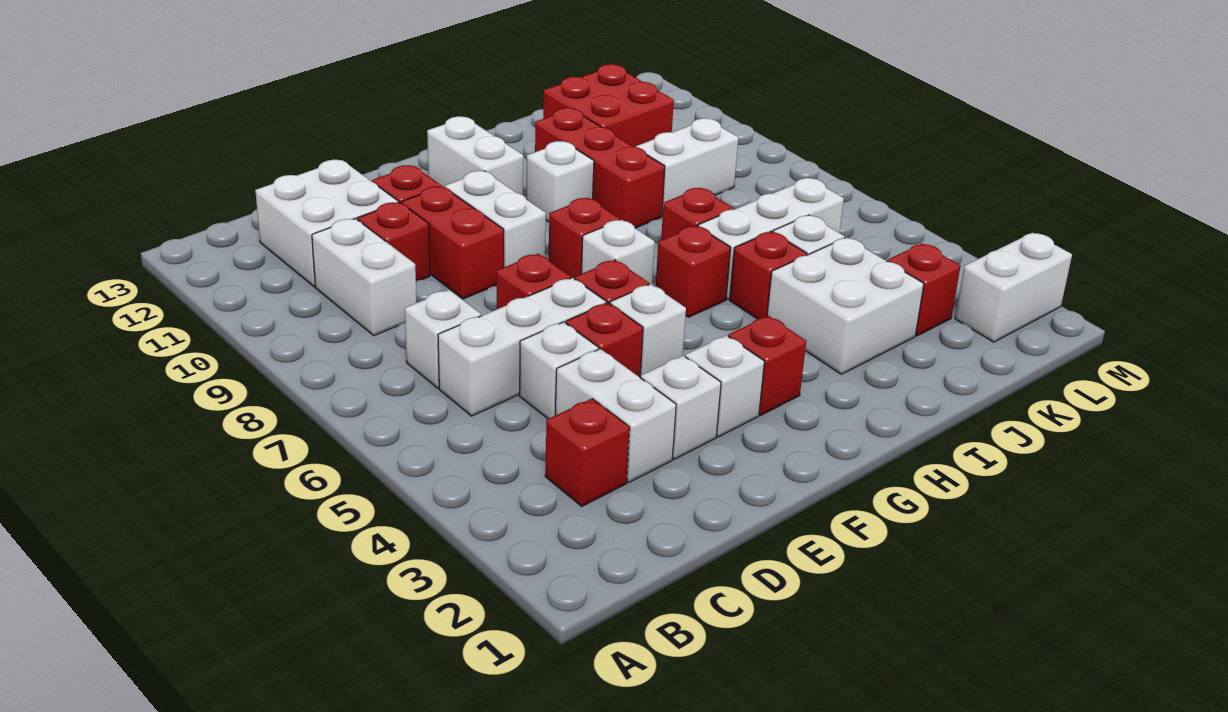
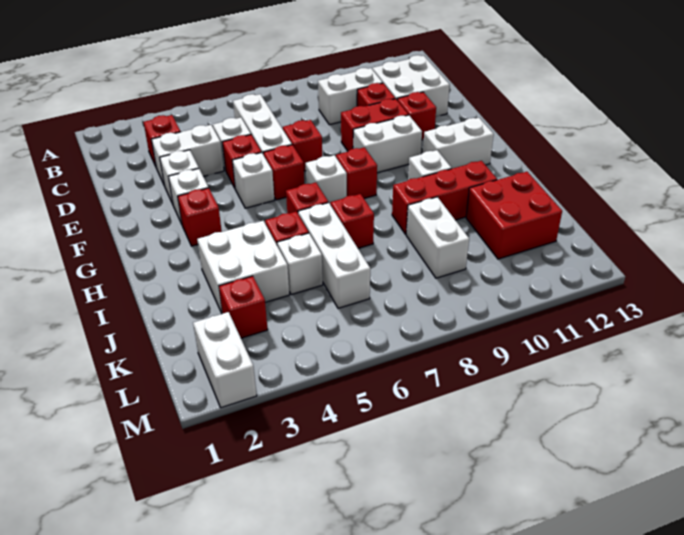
white brick C7 level 1 -> none

